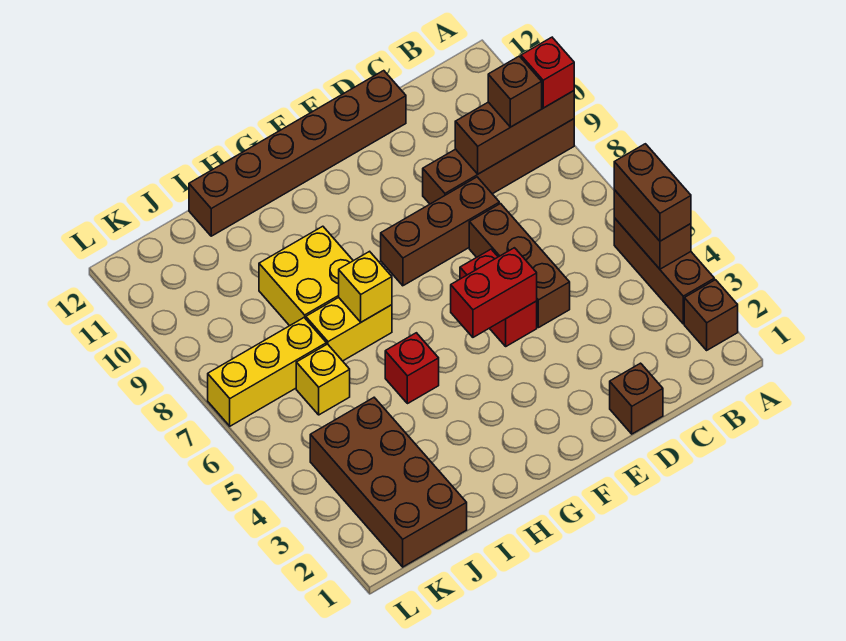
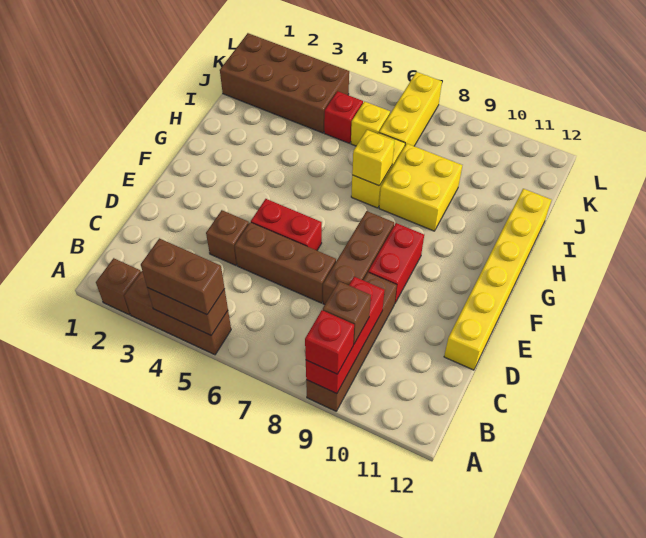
brown brick A9:C9 level 2 -> red brick A9:C9 level 2
brown brick D1 level 1 -> brown brick D4 level 1
brown brick D12:I12 level 1 -> yellow brick D12:I12 level 1
red brick E5:F5 level 2 -> red brick E9:F9 level 1
red brick H5 level 1 -> red brick J5 level 1

